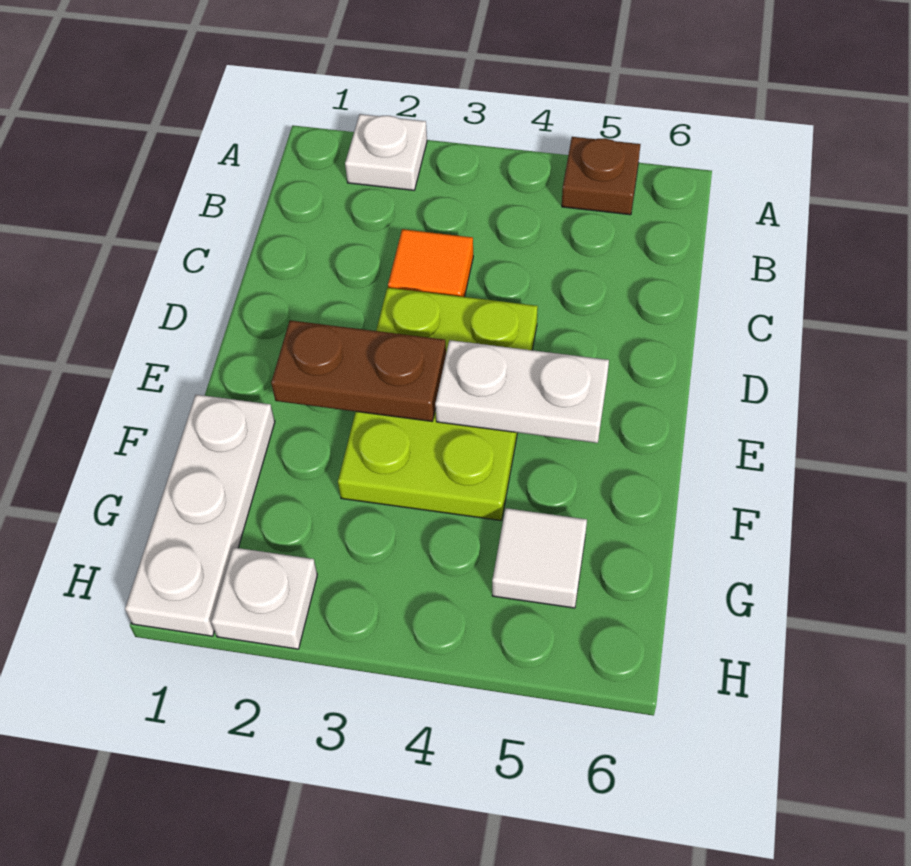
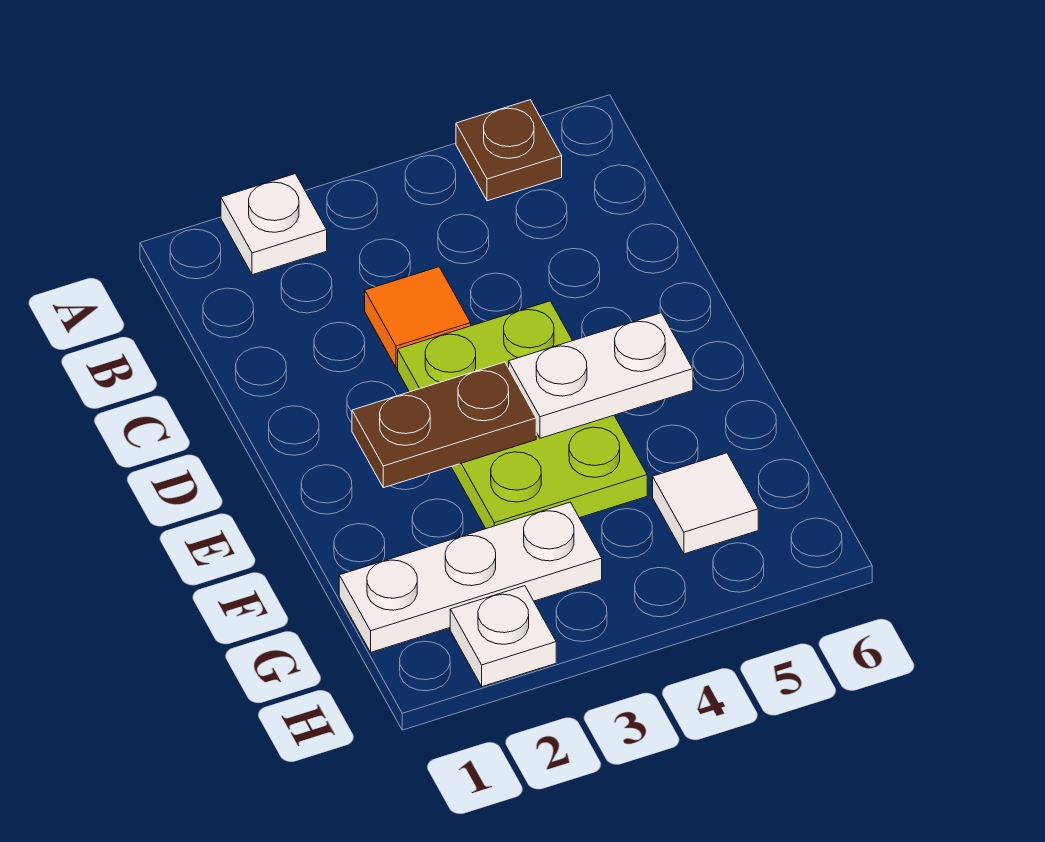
white plate F1:H1 level 1 -> white plate G1:G3 level 1

